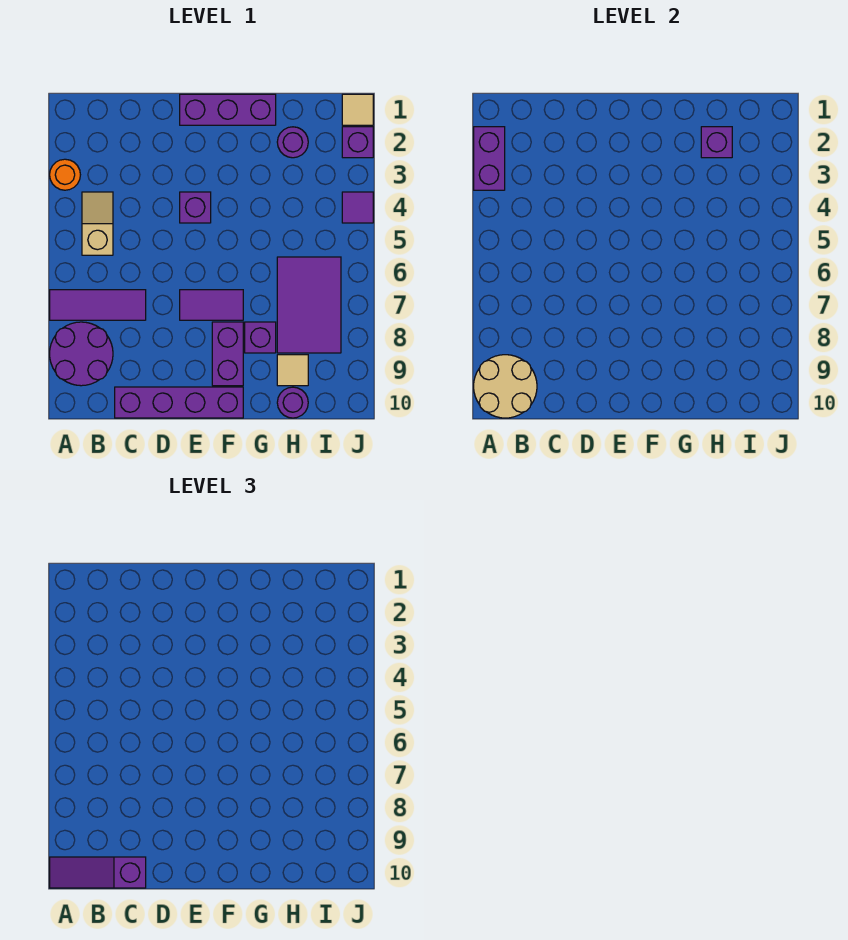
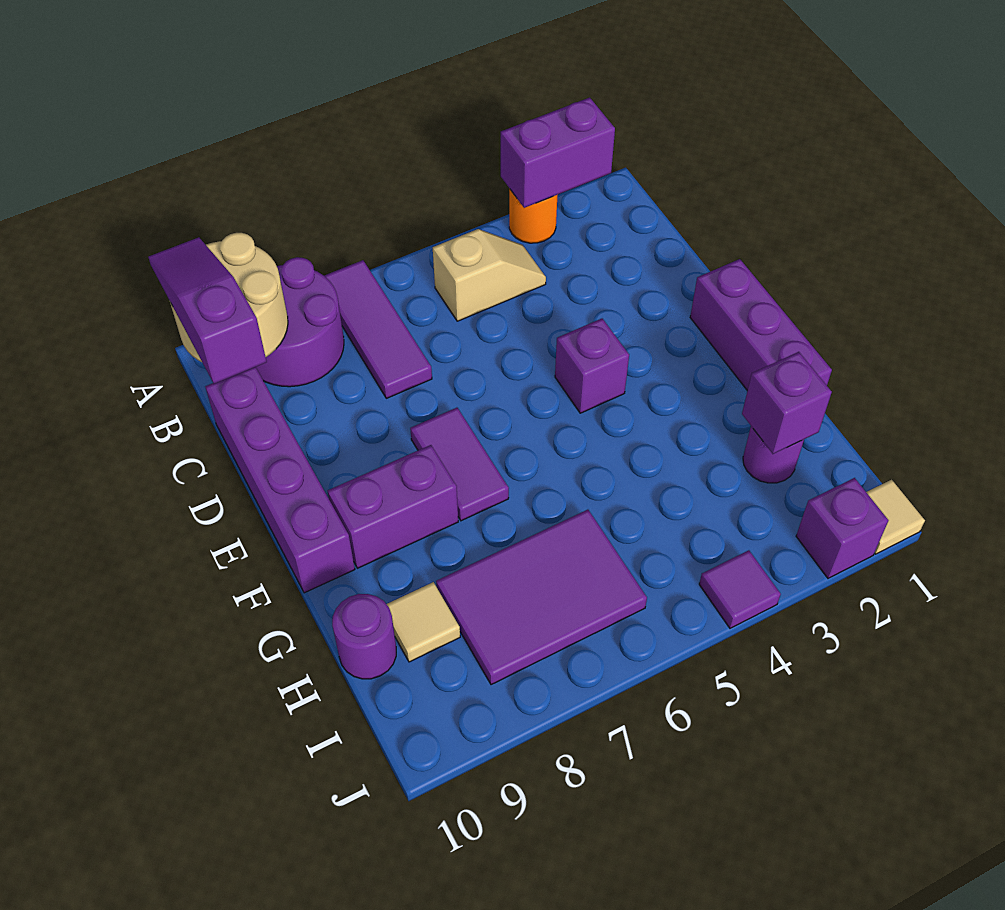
purple brick G8 level 1 -> none

